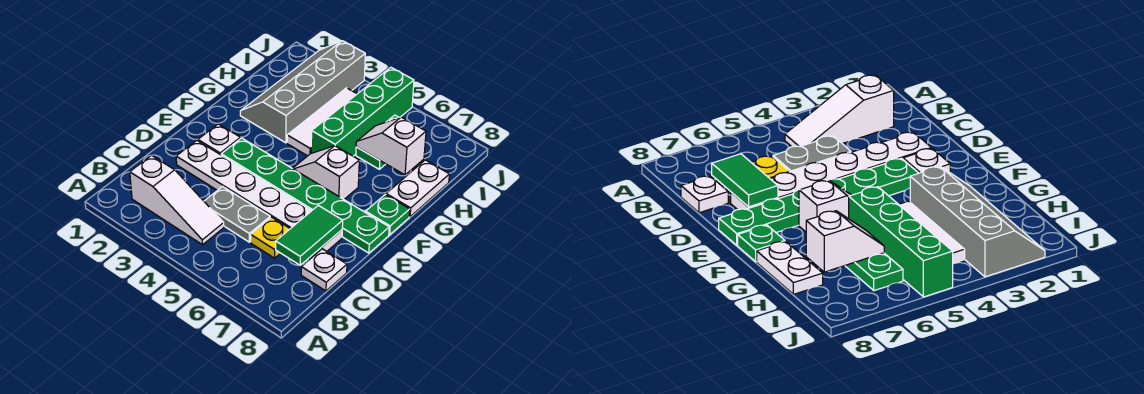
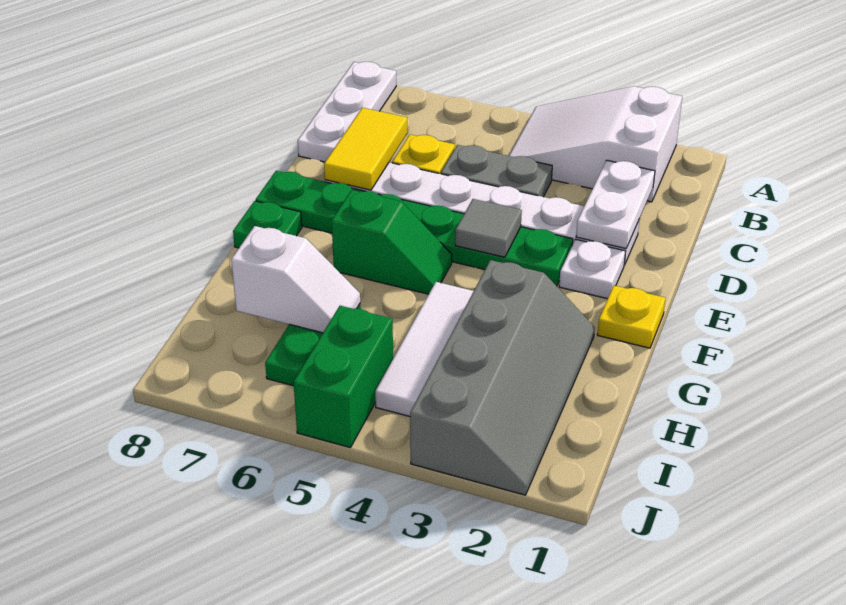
white slope B2:B4 level 1 top 2 -> white slope A2:B4 level 1 top 2
green tile C7:D7 level 2 -> yellow tile C7:D7 level 2
white plate C8 level 1 -> white plate A8:C8 level 1
none -> grey tile E4 level 2
none -> yellow plate F1 level 1
white slope F5:F6 level 1 top 6 -> green slope F5:F6 level 1 top 6
green brick G5:J5 level 1 -> green brick I5:J5 level 1
white plate G8:H8 level 1 -> white plate C2:D2 level 2

